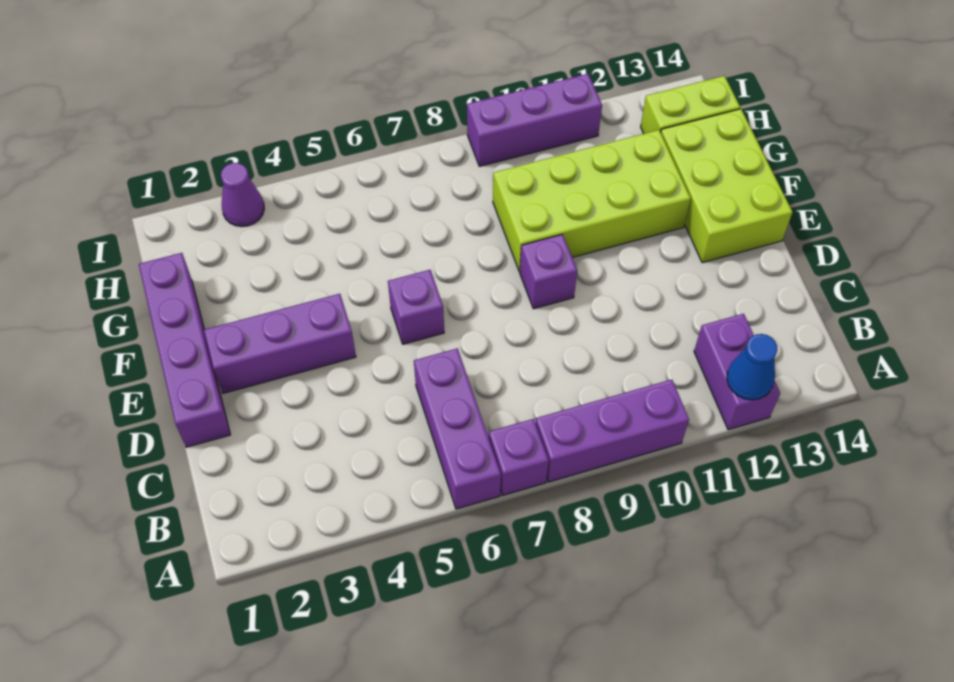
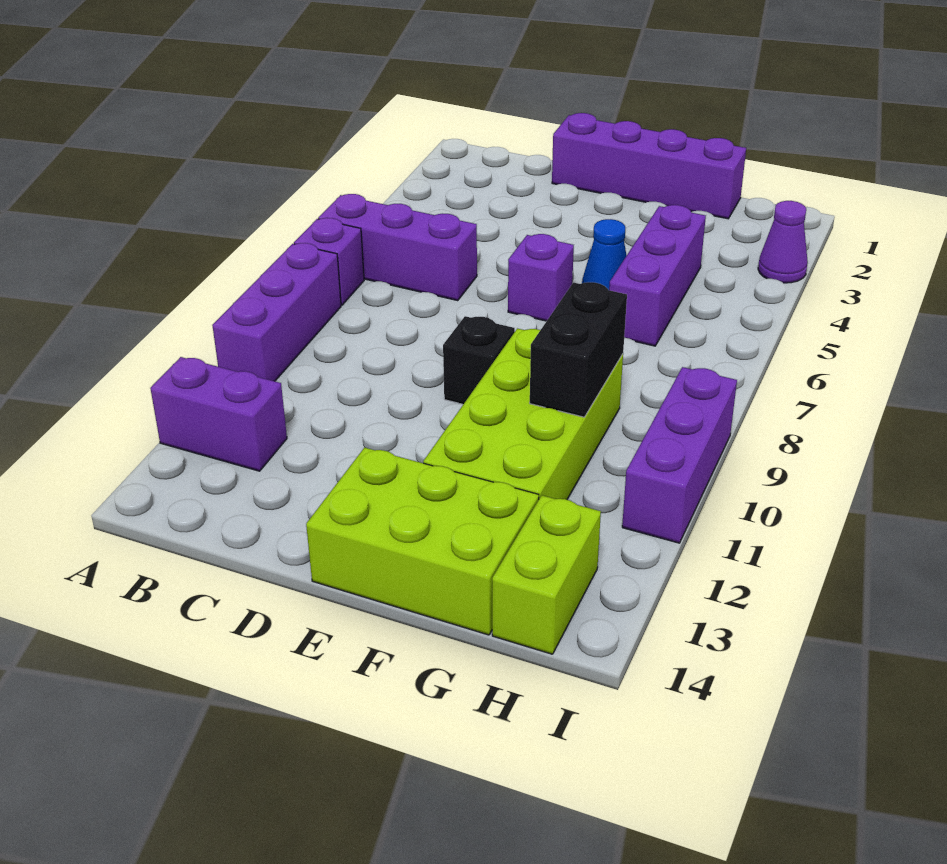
blue cone A12 level 2 -> blue cone F5 level 1
purple brick E2:E4 level 1 -> purple brick G4:G6 level 1
purple brick E9 level 1 -> black brick E9 level 1
none -> black brick G9:G10 level 2

